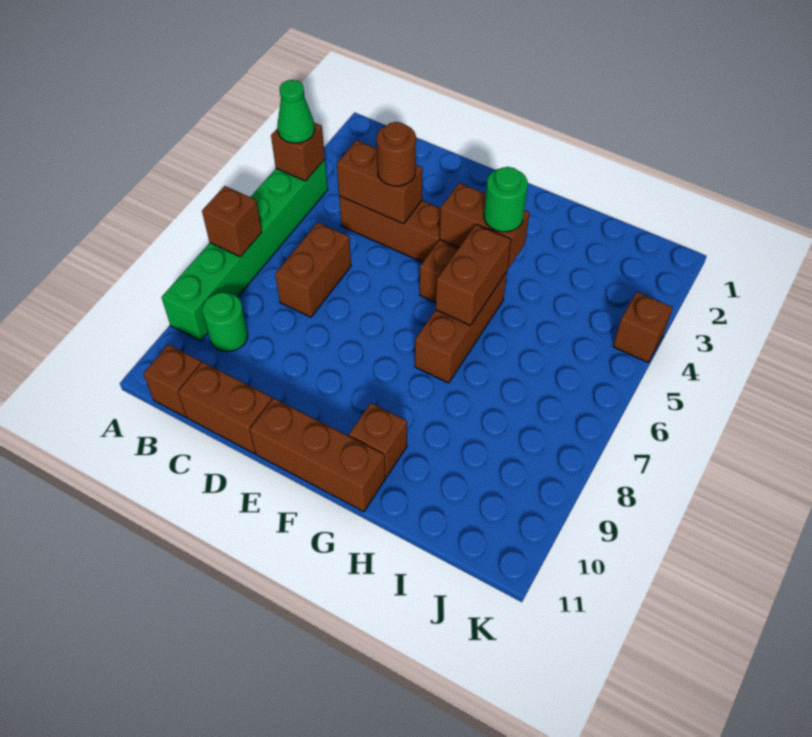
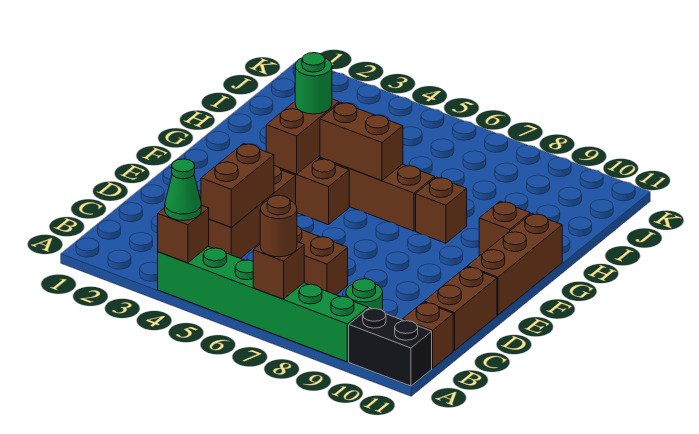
none -> black brick A10:A11 level 1
brown round brick D4 level 3 -> brown round brick A7 level 3
brown brick K4 level 1 -> brown brick G8 level 1

